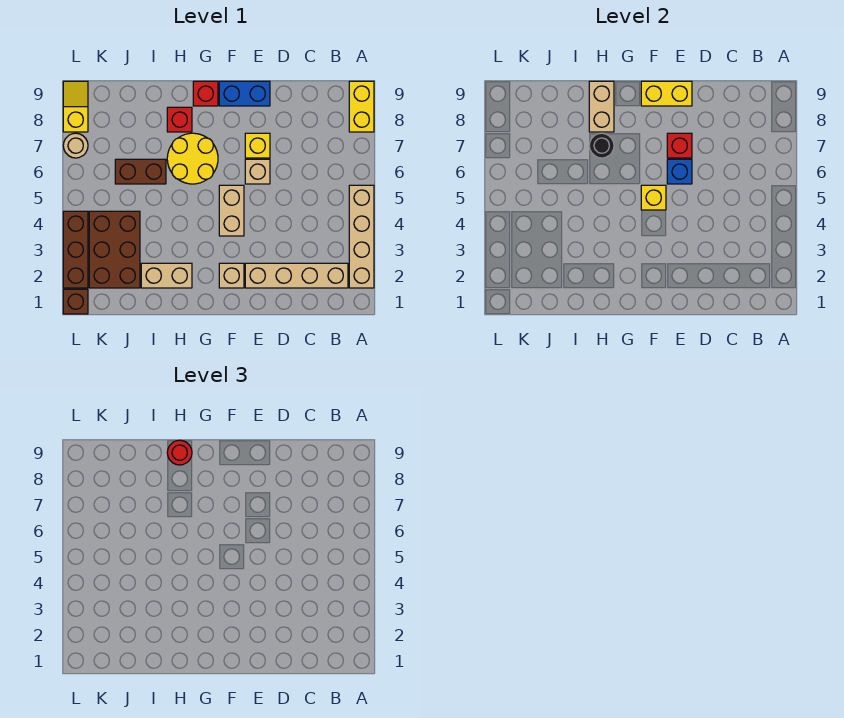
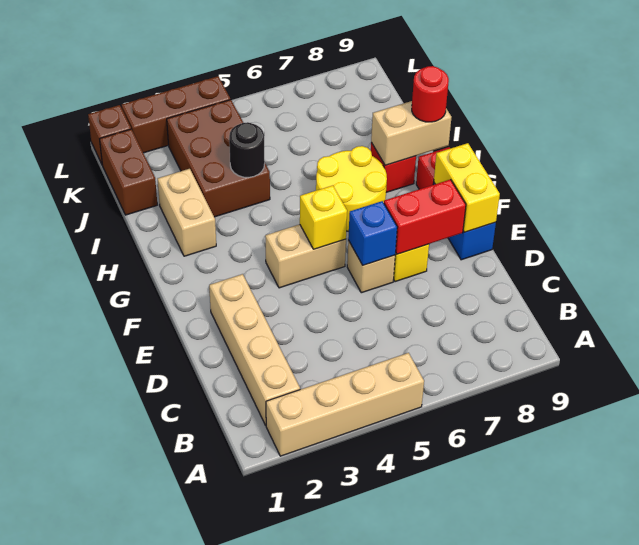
yellow brick A8:A9 level 1 -> none
red brick E7 level 2 -> red brick E7:E8 level 2
tan brick F2 level 1 -> none
black round brick H7 level 2 -> black round brick I4 level 2
brown brick I6:J6 level 1 -> brown brick J1:K1 level 1
brown brick J2:K4 level 1 -> brown brick I3:K4 level 1
tan round brick L7 level 1 -> none
yellow slope L8:L9 level 1 top 8 -> none

